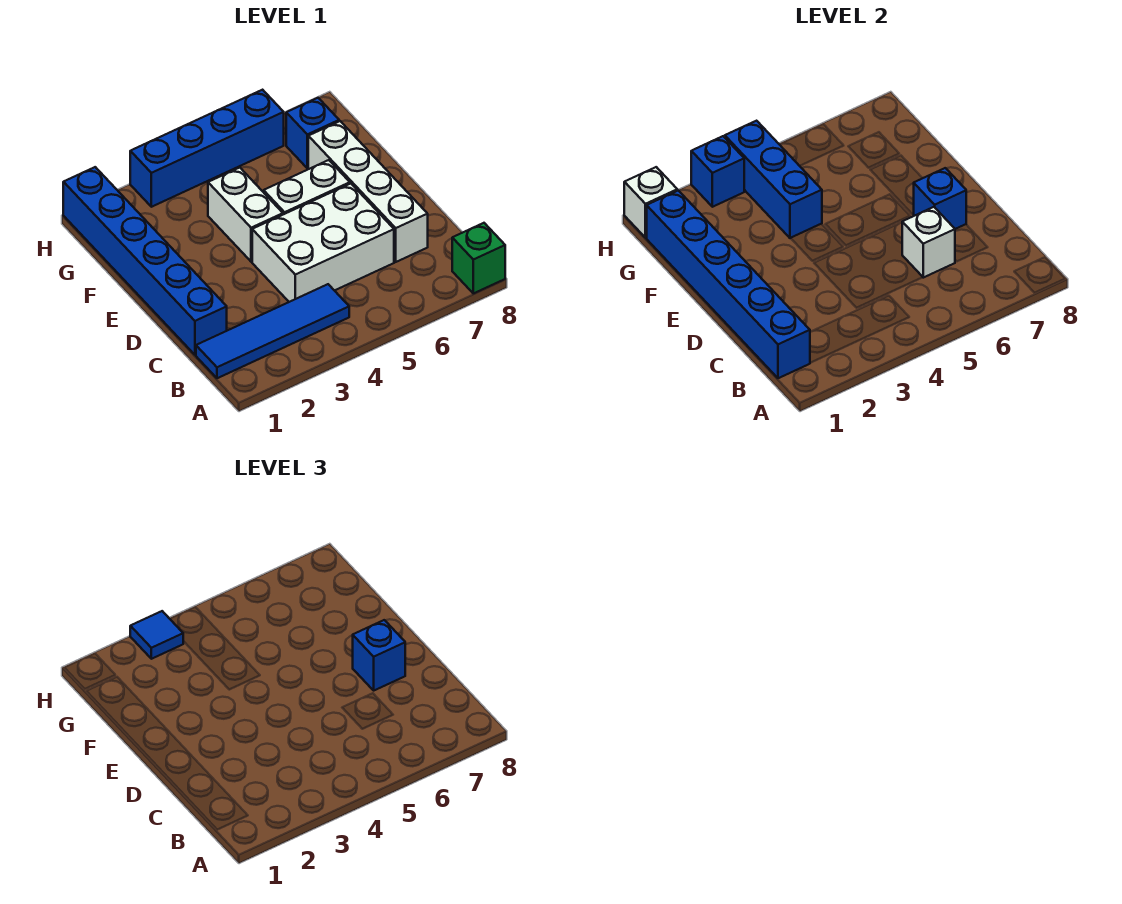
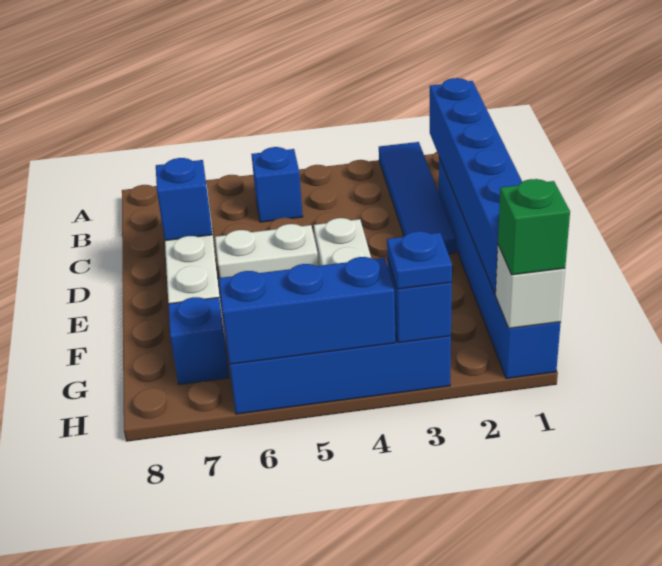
green brick A8 level 1 -> green brick H1 level 3
blue tile B1:B4 level 1 -> blue tile A2:D2 level 1
white brick C4:D6 level 1 -> none
white brick C6 level 2 -> none
blue brick D7 level 3 -> blue brick B5 level 1
blue brick F4:H4 level 2 -> blue brick H4:H6 level 2
blue tile H3 level 3 -> blue plate H3 level 3

